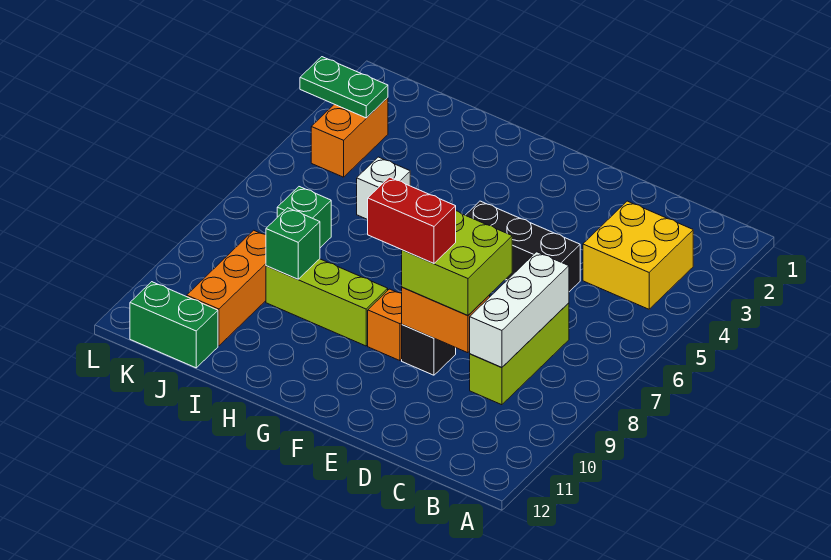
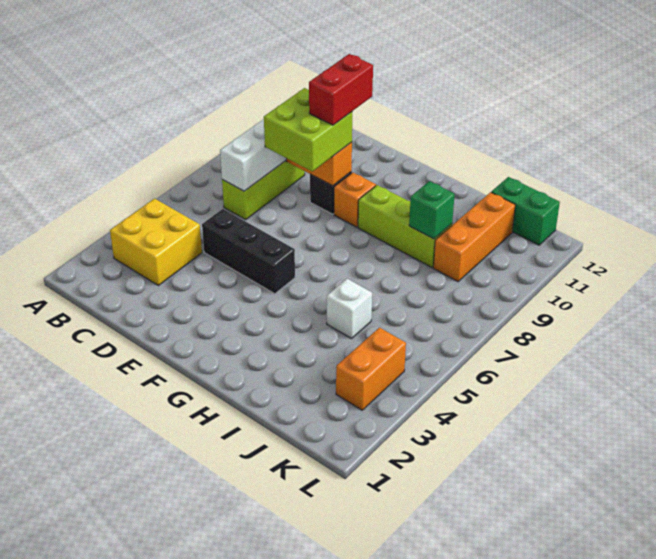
red brick E9:F9 level 4 -> red brick E9:E10 level 4
green brick J7 level 1 -> none
green plate K3:L3 level 2 -> none

